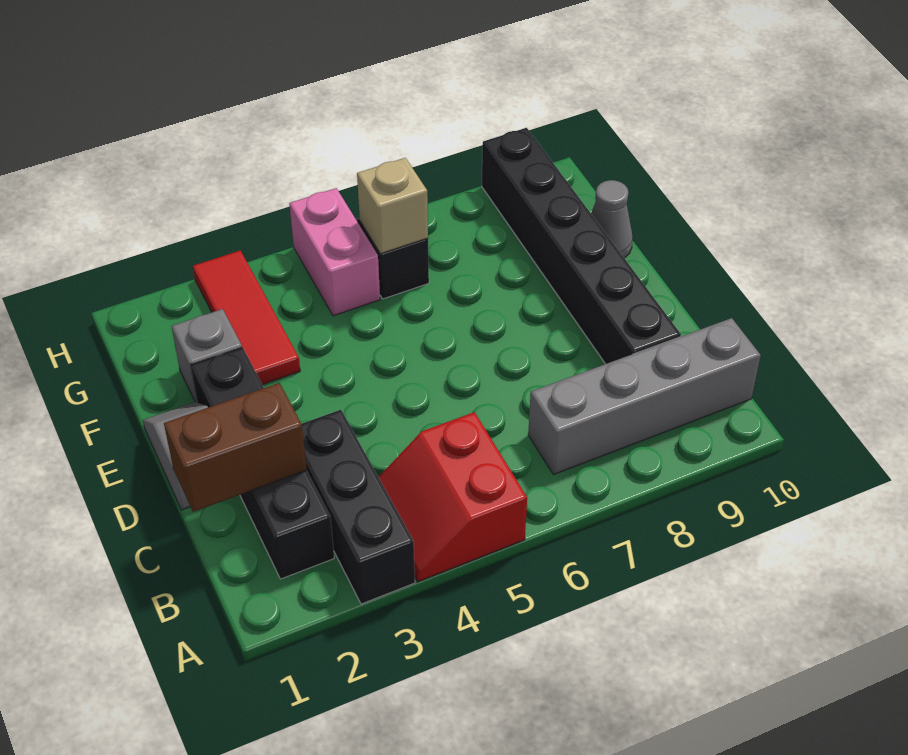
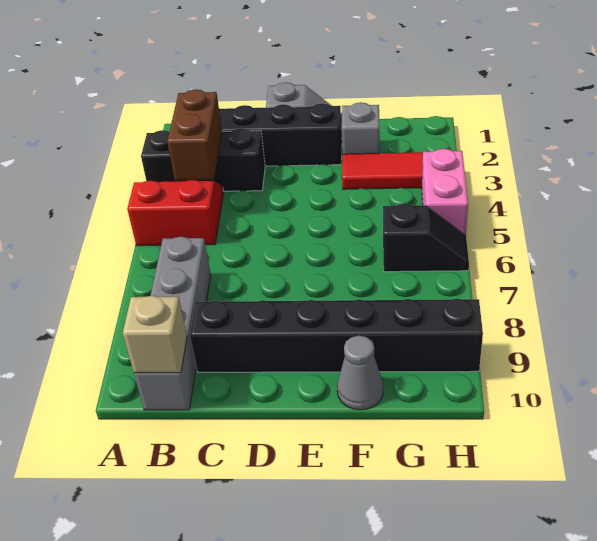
brown brick C1:C2 level 2 -> brown brick B3:B4 level 2
pink brick G5:H5 level 1 -> pink brick H4:H5 level 1
tan brick G6 level 2 -> tan brick B10 level 2

